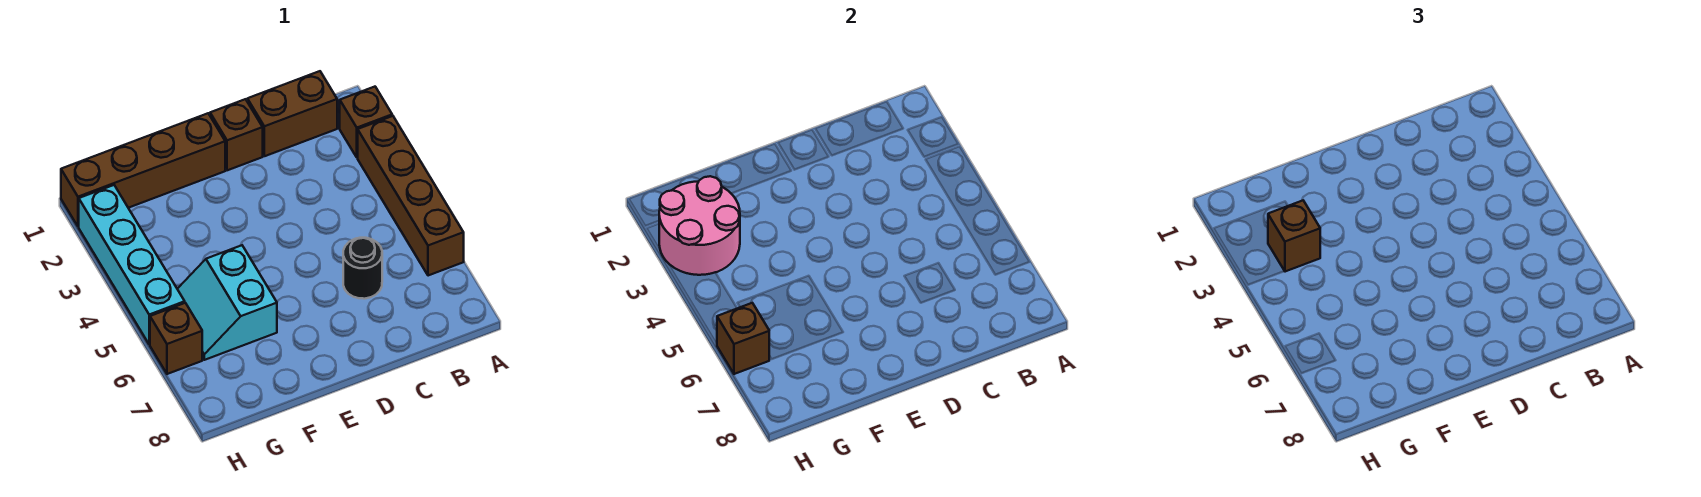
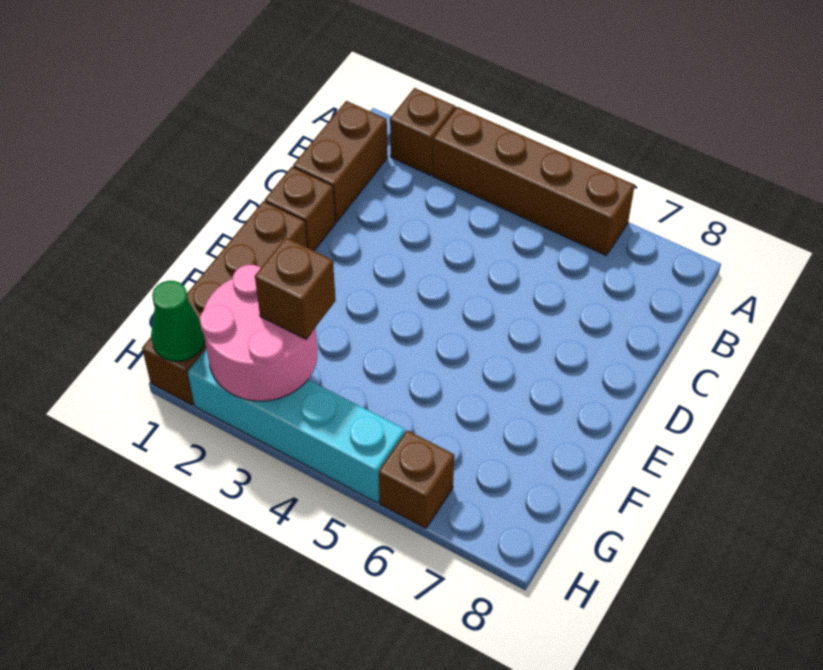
black round brick C6 level 1 -> none
cyan slope F5:G6 level 1 top F -> none
none -> green cone H1 level 2
brown brick H6 level 2 -> none

